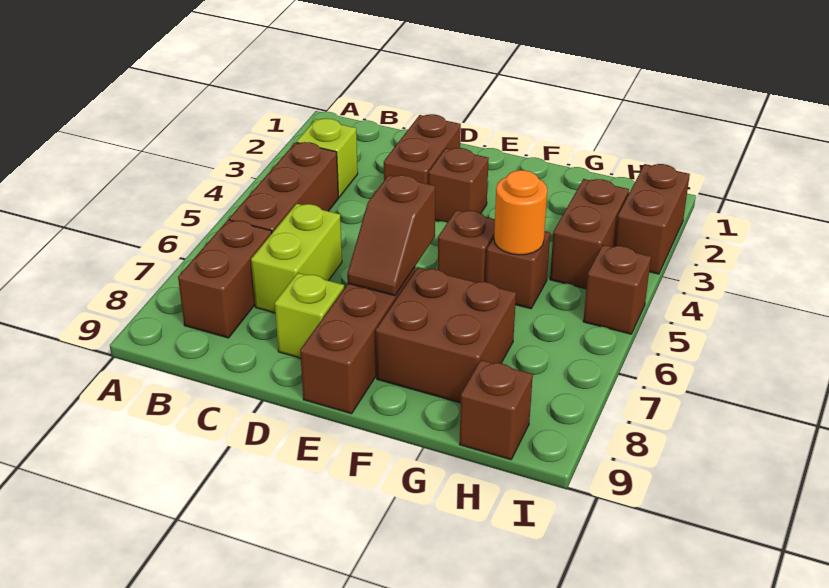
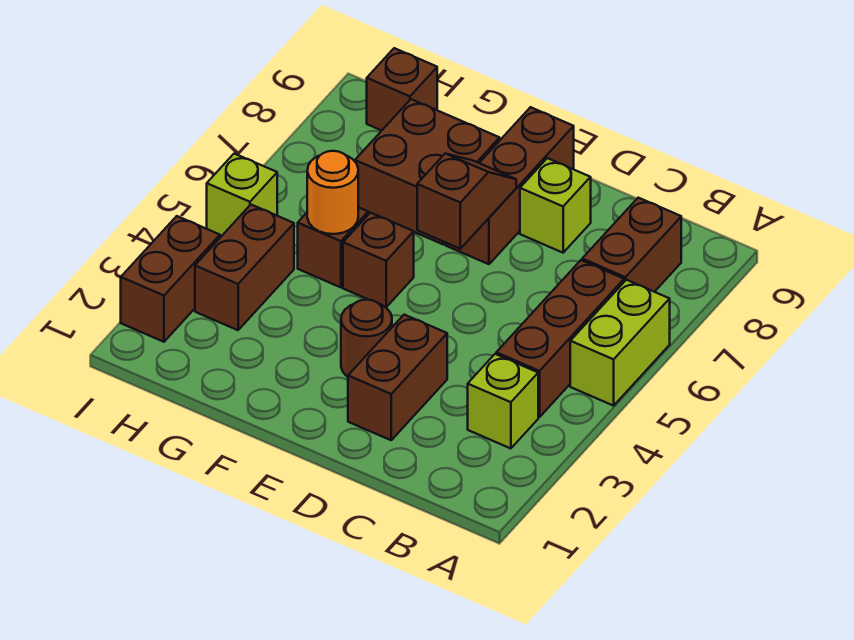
lime brick C6:C7 level 1 -> lime brick A5:A6 level 1
brown brick E3 level 1 -> brown round brick E3 level 1
brown brick I5 level 1 -> lime brick I5 level 1

